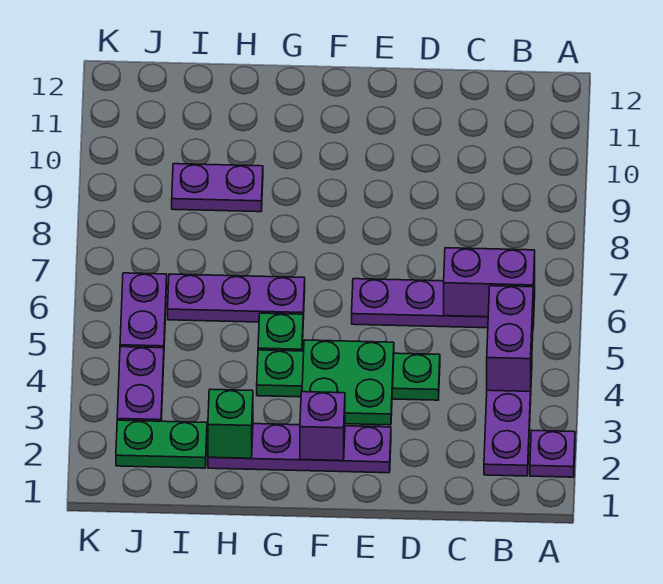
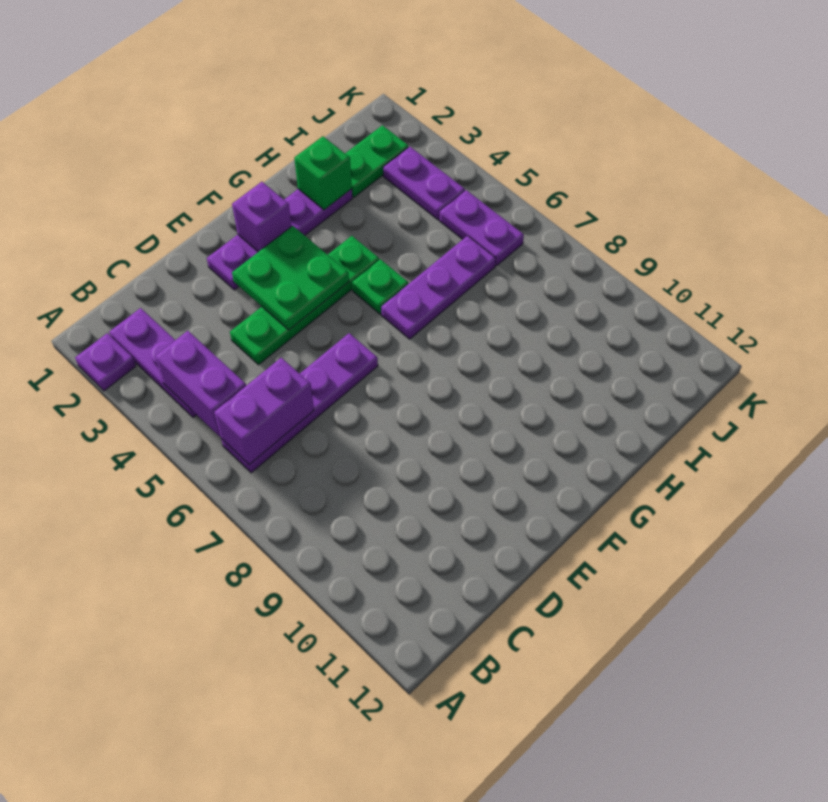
purple plate H9:I9 level 1 -> none

